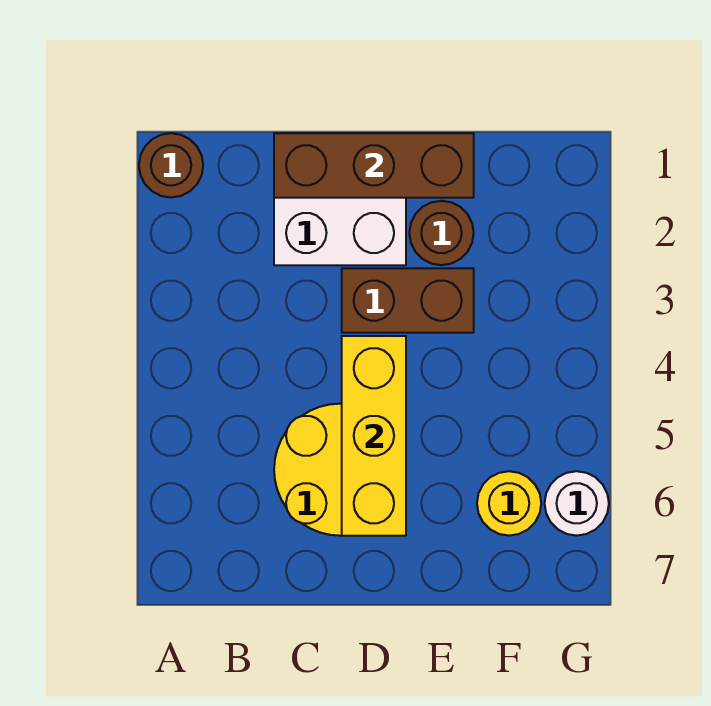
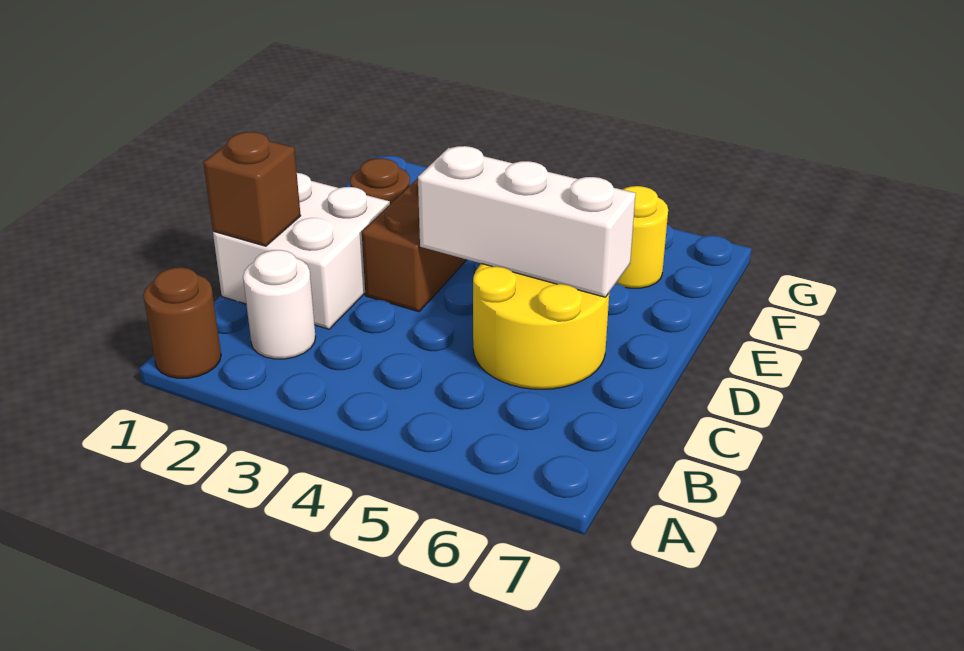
brown brick C1:E1 level 2 -> brown brick C1 level 2
yellow brick D4:D6 level 2 -> white brick D4:D6 level 2
white round brick G6 level 1 -> white round brick B2 level 1

